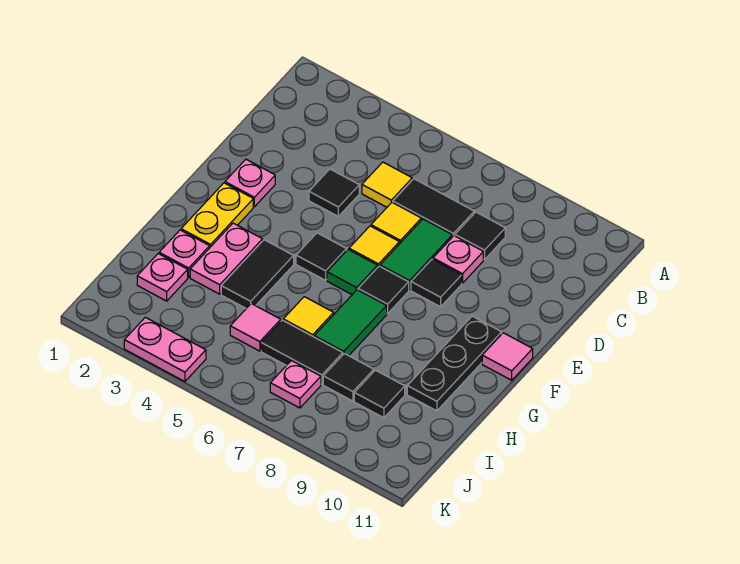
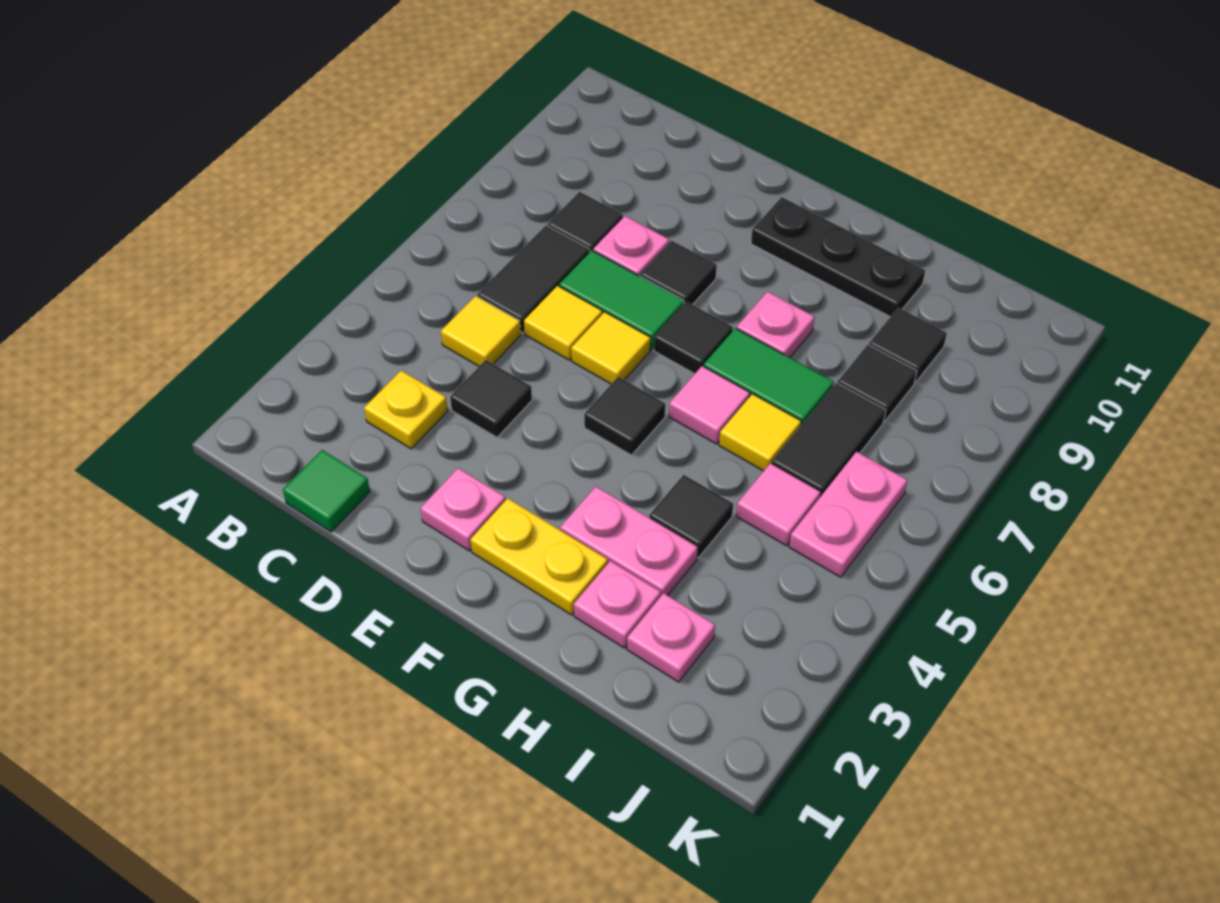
none -> yellow plate C3 level 1
green tile F6 level 1 -> green tile C1 level 1
pink tile F11 level 1 -> pink tile G6 level 1
black tile G4:H4 level 1 -> black tile H4 level 1
pink plate J7 level 1 -> pink plate G8 level 1
pink plate K3:K4 level 1 -> pink plate J5:J6 level 1

